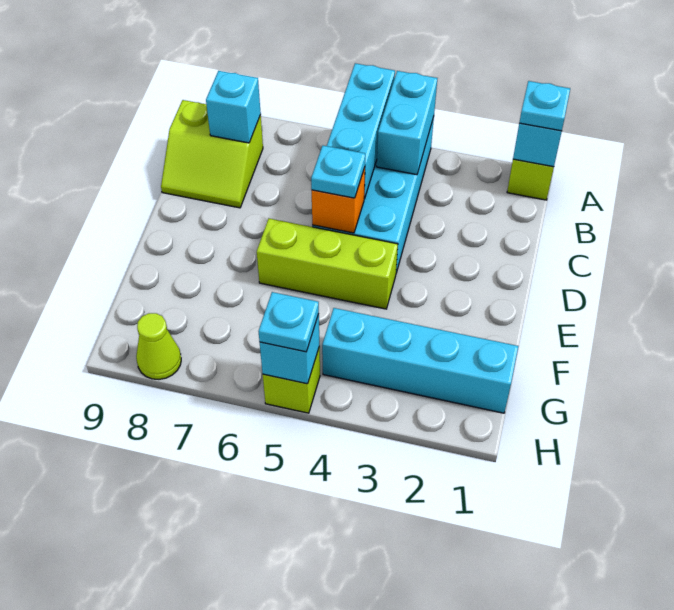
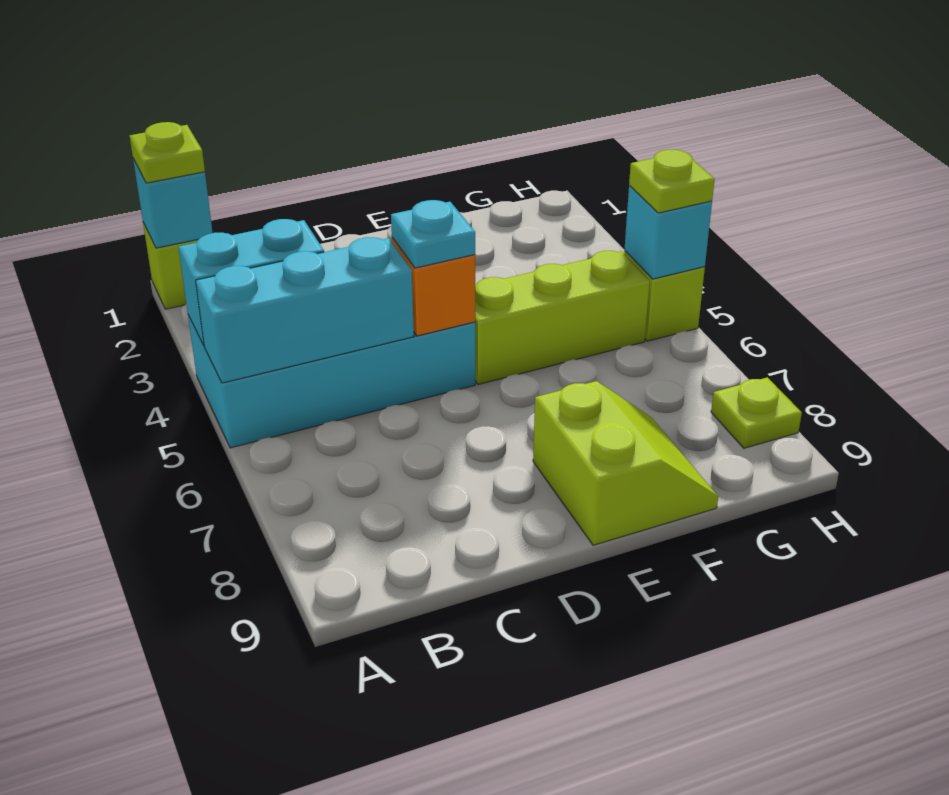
cyan plate A1 level 3 -> lime plate A1 level 3
lime slope B8:C9 level 1 top B -> lime slope E8:F9 level 1 top E
cyan brick B8 level 2 -> none
lime brick E4:E6 level 1 -> lime brick E5:G5 level 1
cyan brick G1:G4 level 1 -> none
cyan plate H5 level 3 -> lime plate H5 level 3
lime cone H8 level 1 -> lime plate H8 level 1

